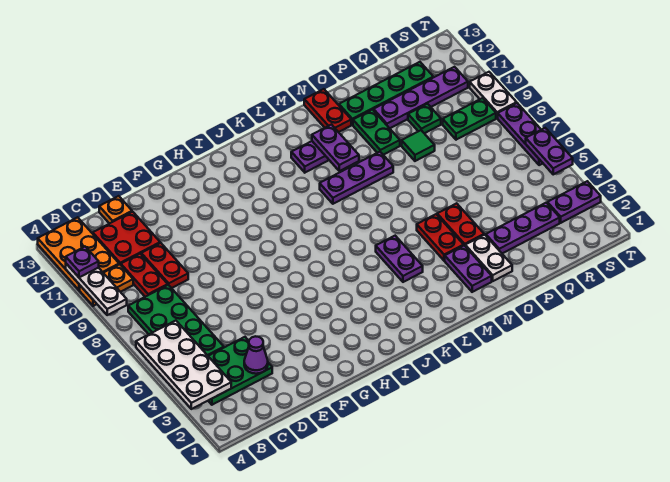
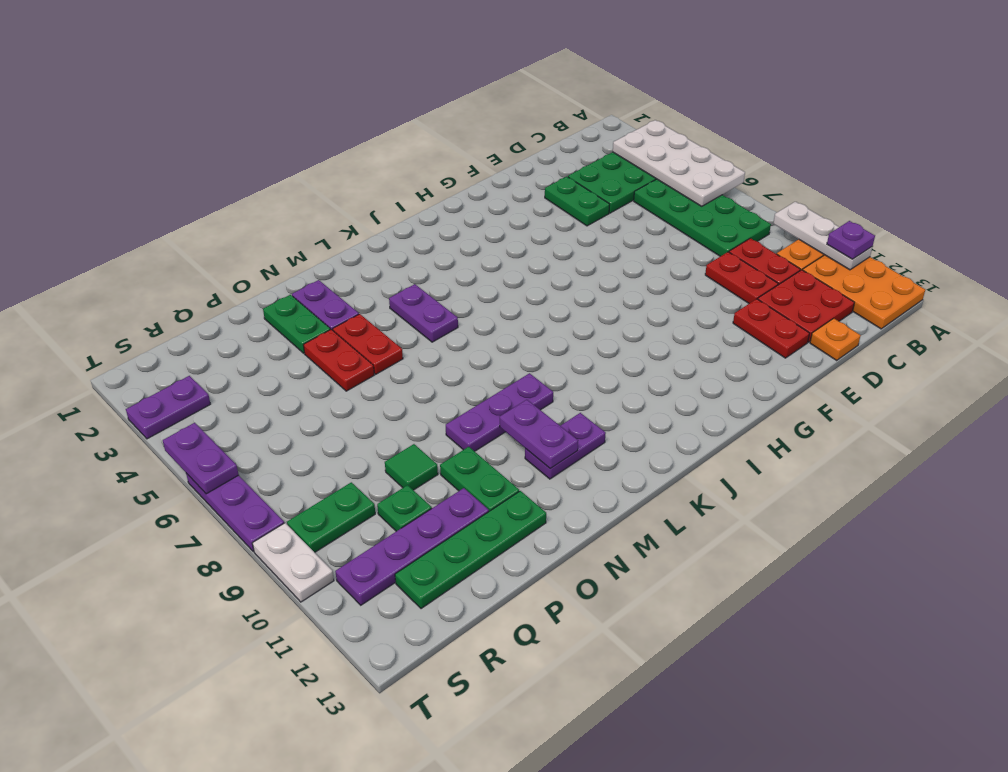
purple cone D3 level 2 -> none
none -> green plate E3:E4 level 1
red plate N12:N13 level 1 -> red plate E11:E12 level 1
white plate O2:O3 level 1 -> green plate O2:O3 level 1
purple plate P3:R3 level 1 -> none

